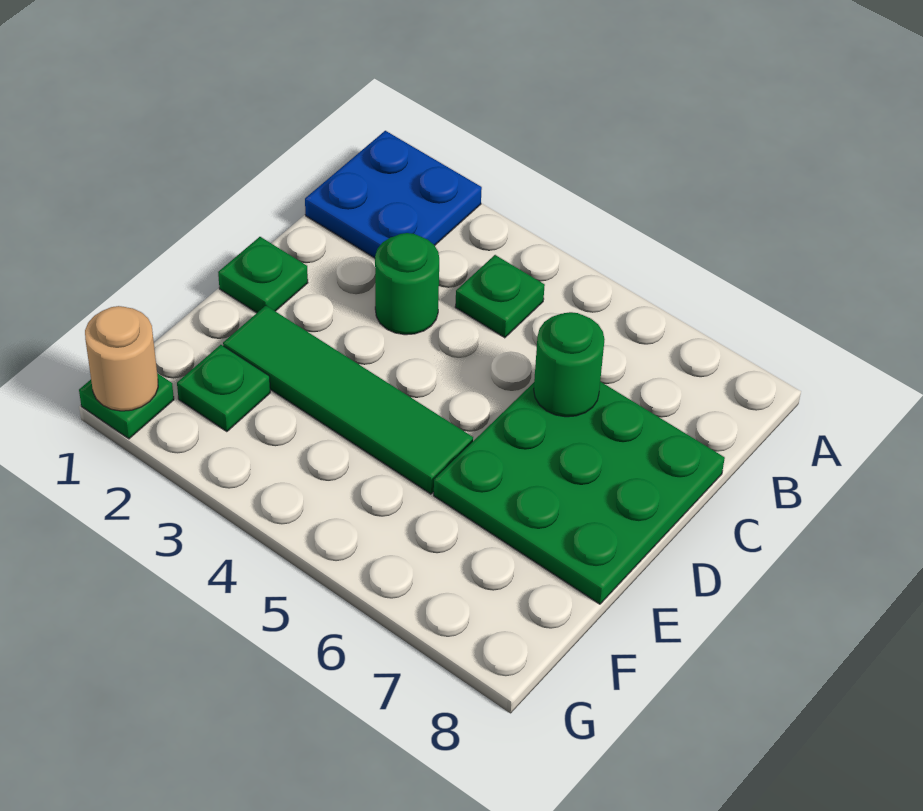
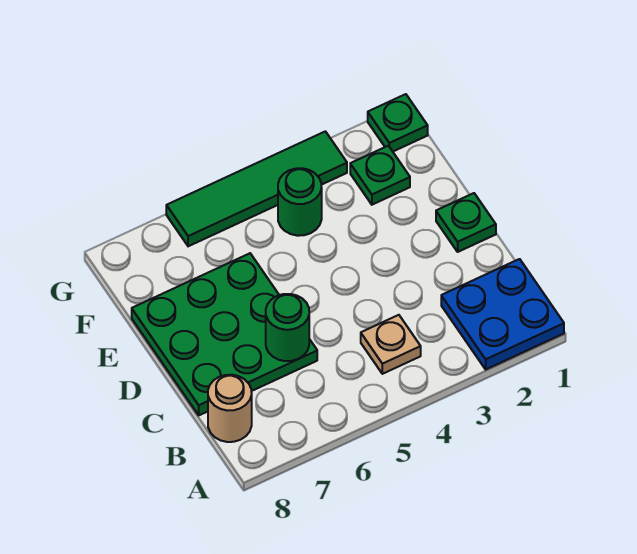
green plate B4 level 1 -> tan plate B4 level 1
green round brick C3 level 1 -> green round brick F4 level 1
green tile E2:E5 level 1 -> green tile G3:G6 level 1
tan round brick G1 level 2 -> tan round brick B8 level 1

